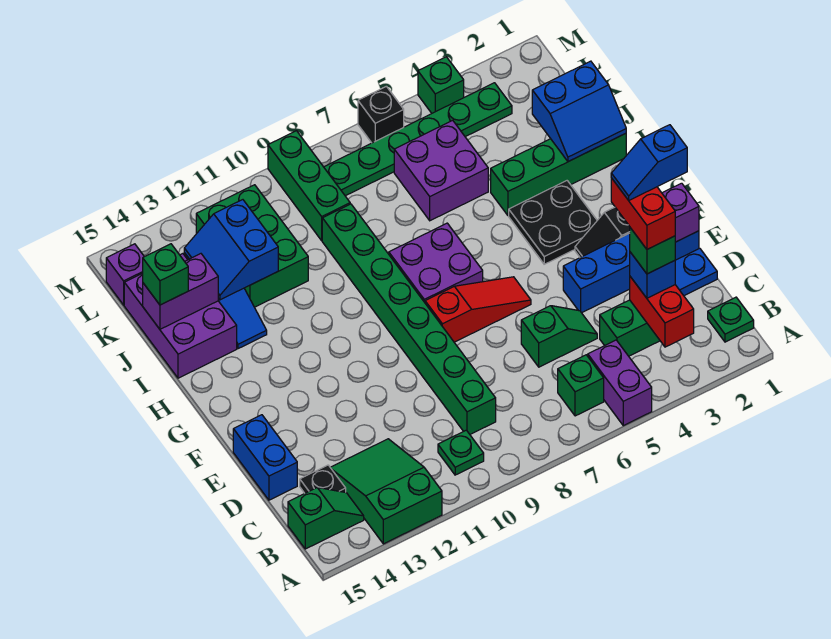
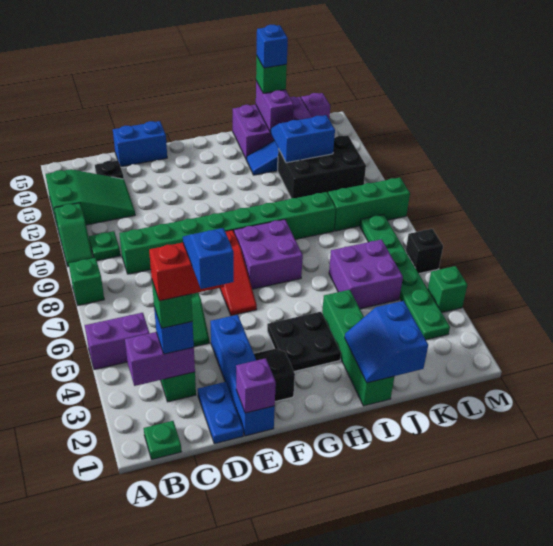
red brick B3:C3 level 2 -> purple brick B3:C3 level 2
green brick B6 level 1 -> green brick A8 level 1
green slope B14:B15 level 1 top 15 -> green slope A10:A11 level 1 top 11
green brick J11:L12 level 1 -> black brick J11:L12 level 1
none -> blue brick J15 level 4

